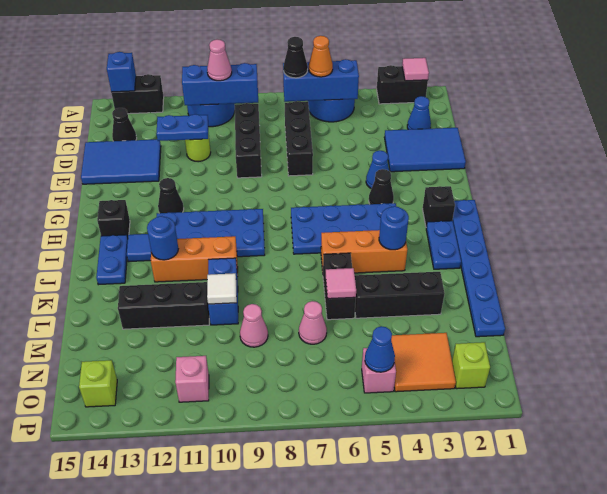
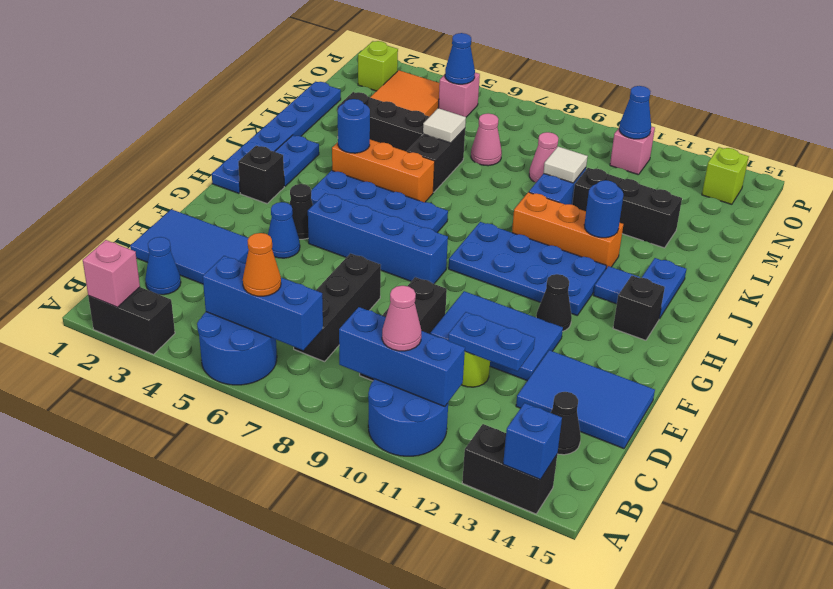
pink tile A2 level 2 -> pink brick A2 level 2
black cone B7 level 3 -> none
none -> blue tile E10:F12 level 1
none -> blue brick G5:G8 level 1
pink tile L6 level 2 -> white tile L6 level 2
none -> blue cone O11 level 2

